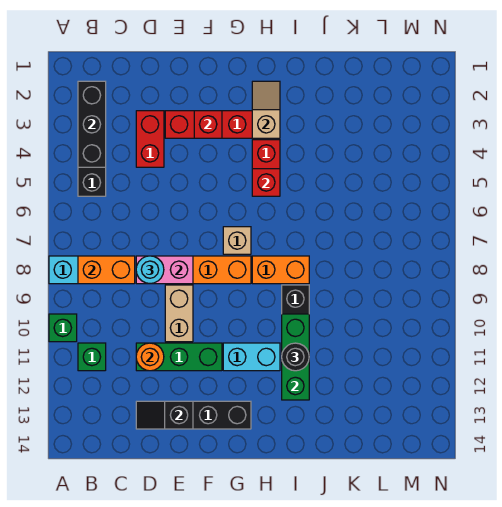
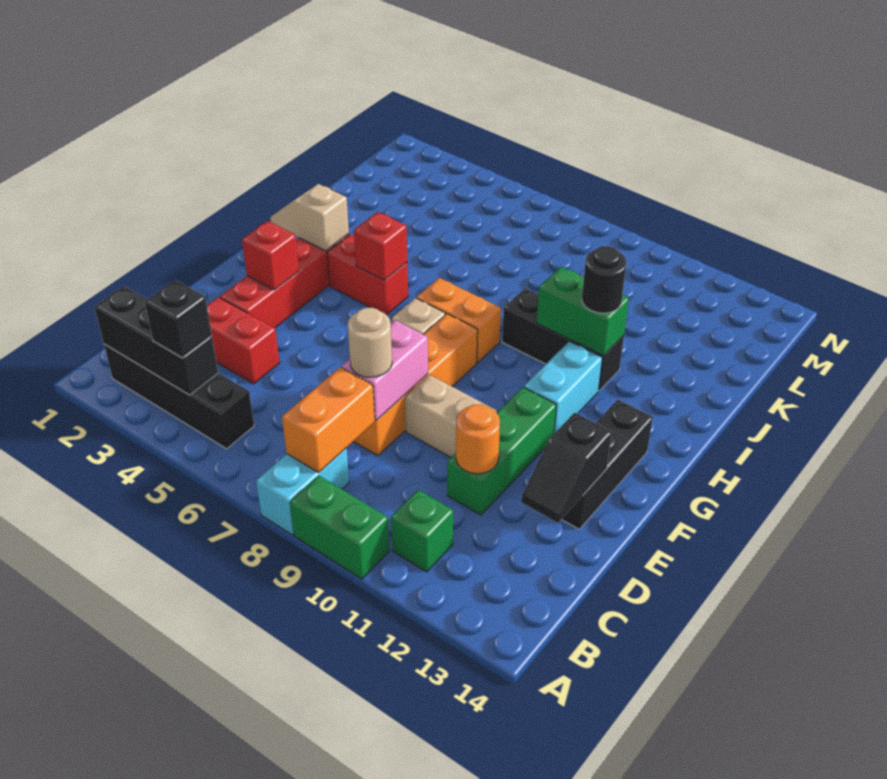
green brick A10 level 1 -> green brick A9:A10 level 1
none -> black brick B4 level 3
cyan round brick D8 level 3 -> tan round brick D8 level 3
orange brick H8:I8 level 1 -> orange brick H7:H8 level 1
green brick I10:I12 level 2 -> green brick I10:I11 level 2

